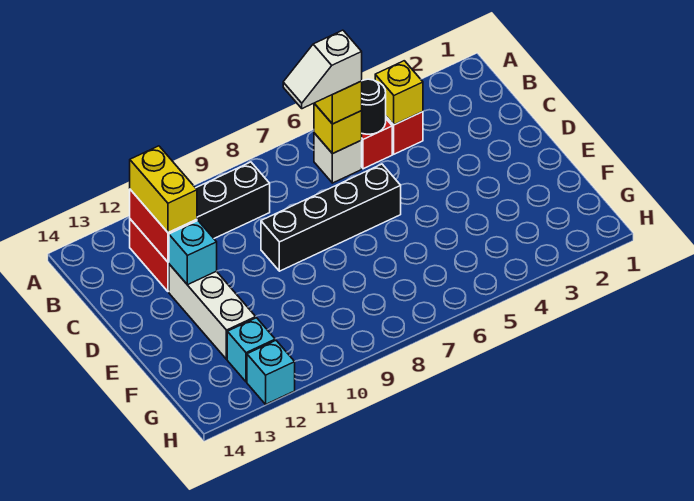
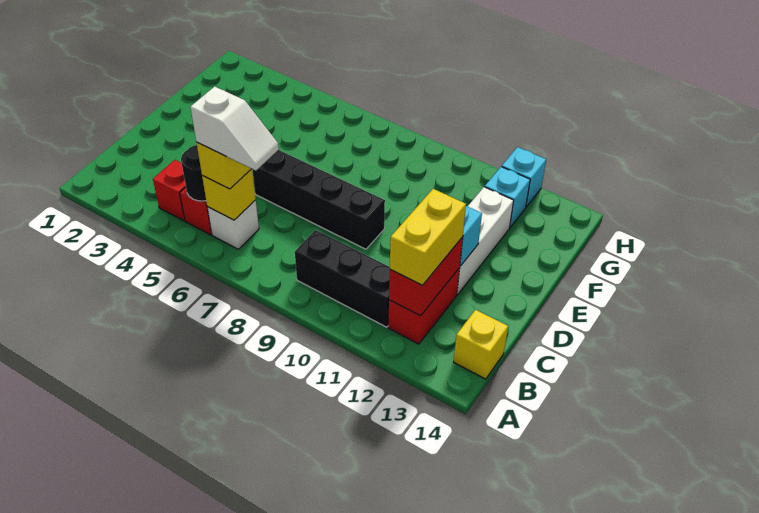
yellow brick B4 level 2 -> yellow brick B14 level 1

